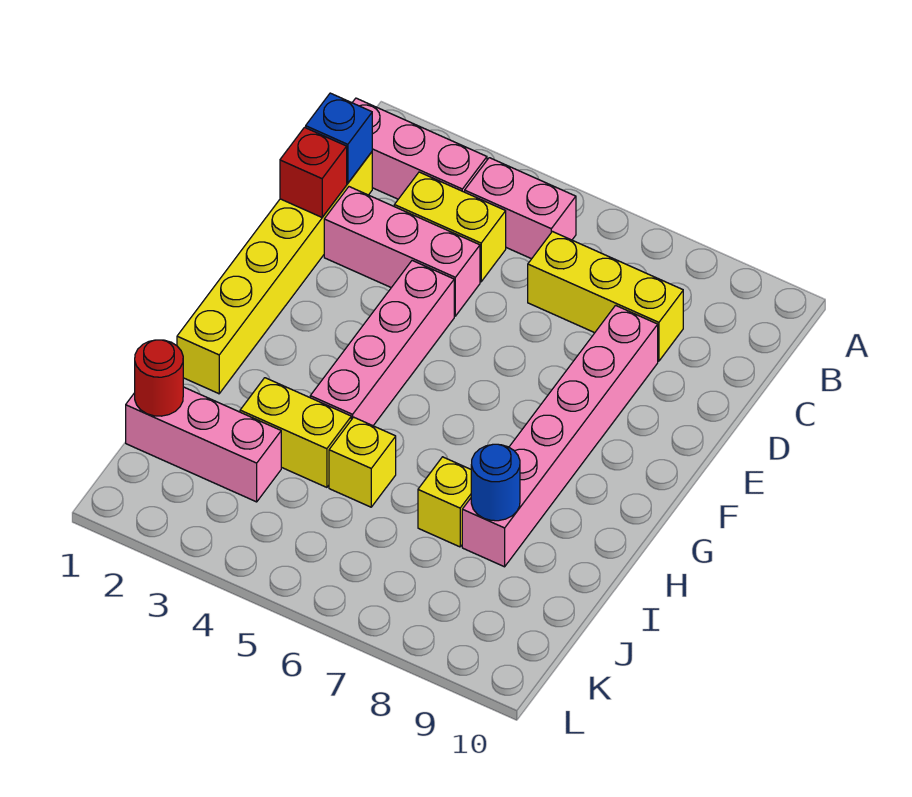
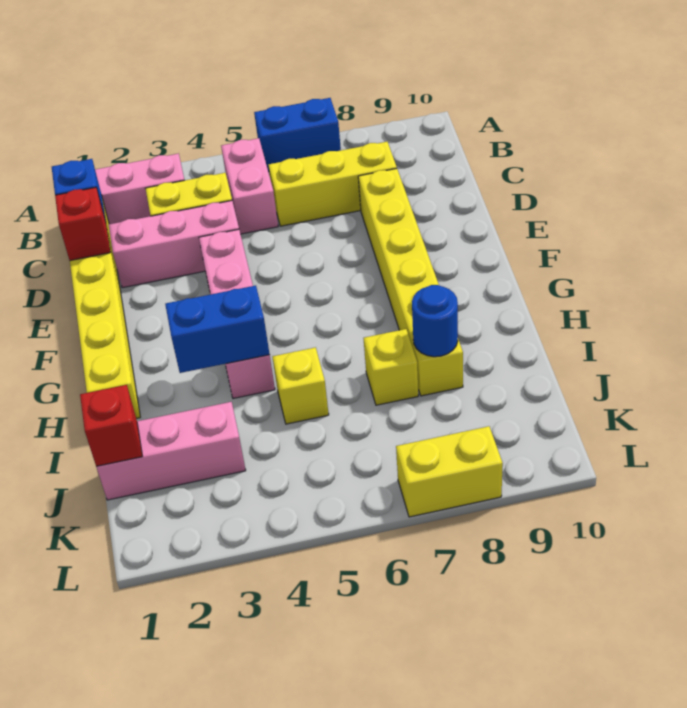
none -> blue brick A6:A7 level 1
pink brick B4:B5 level 1 -> pink brick B5:C5 level 1
pink brick D8:I8 level 1 -> yellow brick D8:I8 level 1
none -> blue brick H3:H4 level 2
yellow brick I3:I4 level 1 -> yellow brick L7:L8 level 1
red round brick J1 level 2 -> red brick J1 level 2

